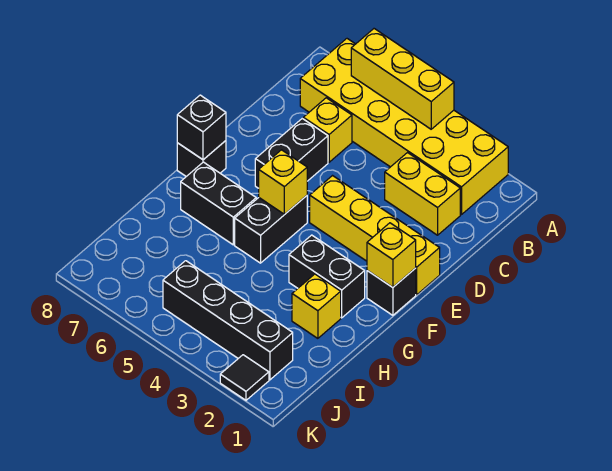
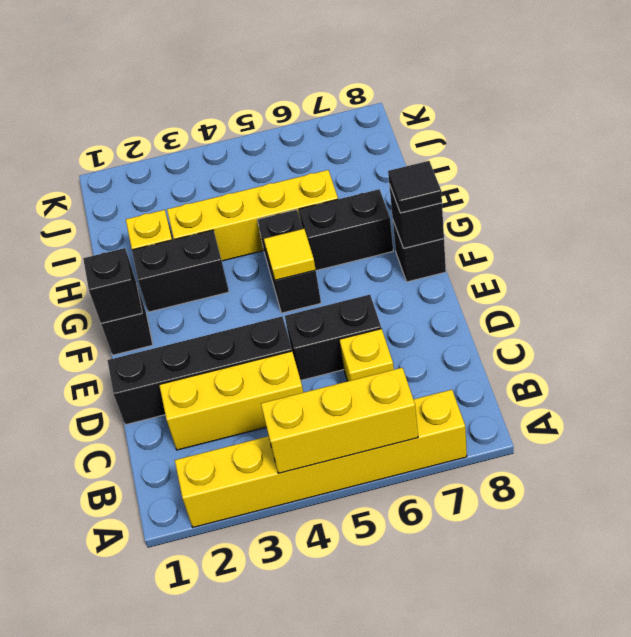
yellow brick A2:B7 level 1 -> yellow brick A2:A7 level 1
yellow brick C2:C3 level 1 -> yellow brick C2:C4 level 1
black brick D6:E6 level 1 -> black brick D5:D6 level 1
yellow brick E1:E4 level 1 -> yellow brick H3:H6 level 1
yellow brick F1 level 2 -> black brick F1 level 2
yellow brick F5 level 2 -> yellow tile F5 level 2
black brick J2:J5 level 1 -> black brick D1:D4 level 1
black tile K2 level 1 -> black tile F8 level 3

